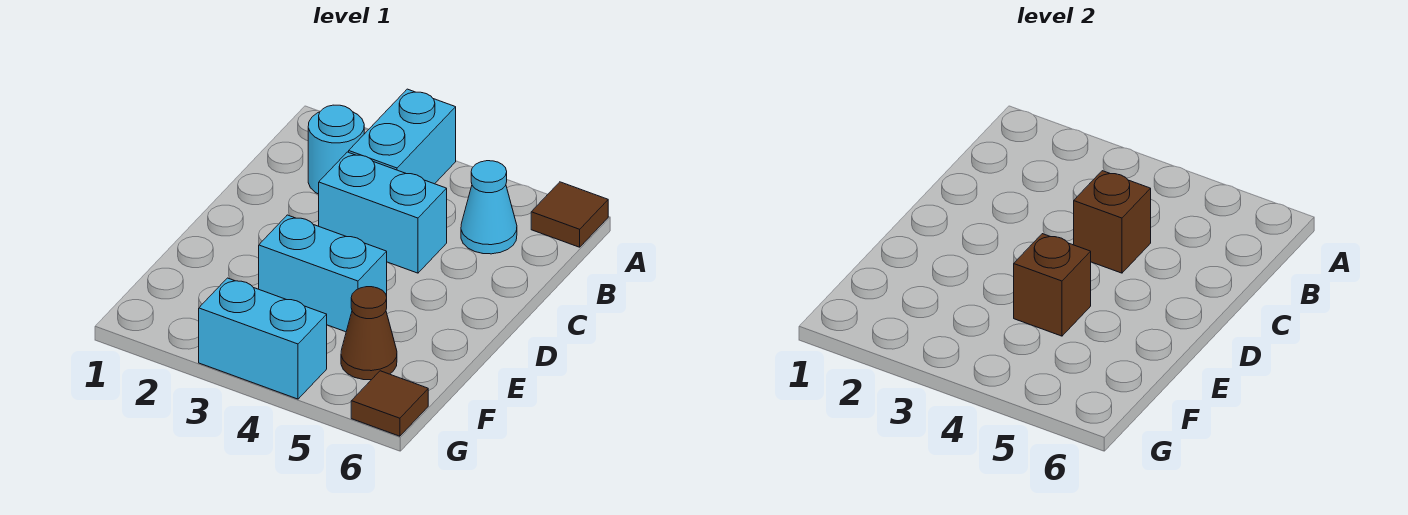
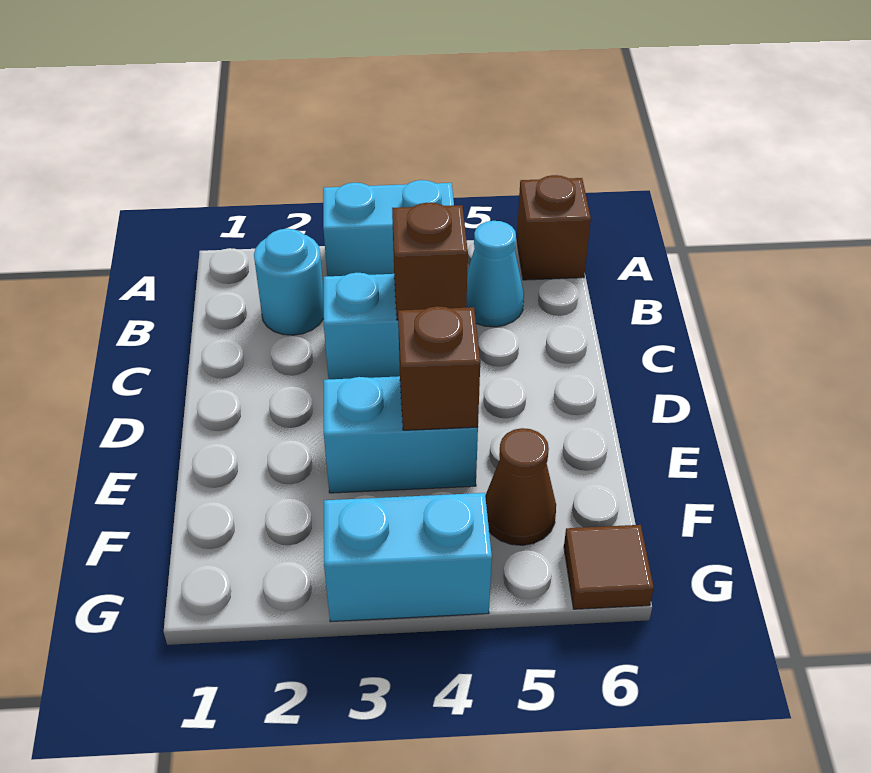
cyan brick A3:B3 level 1 -> cyan brick A3:A4 level 1
brown tile A6 level 1 -> brown brick A6 level 1

